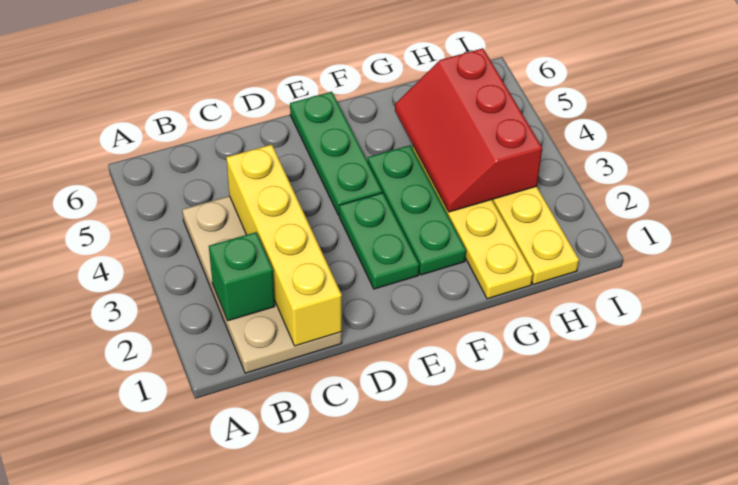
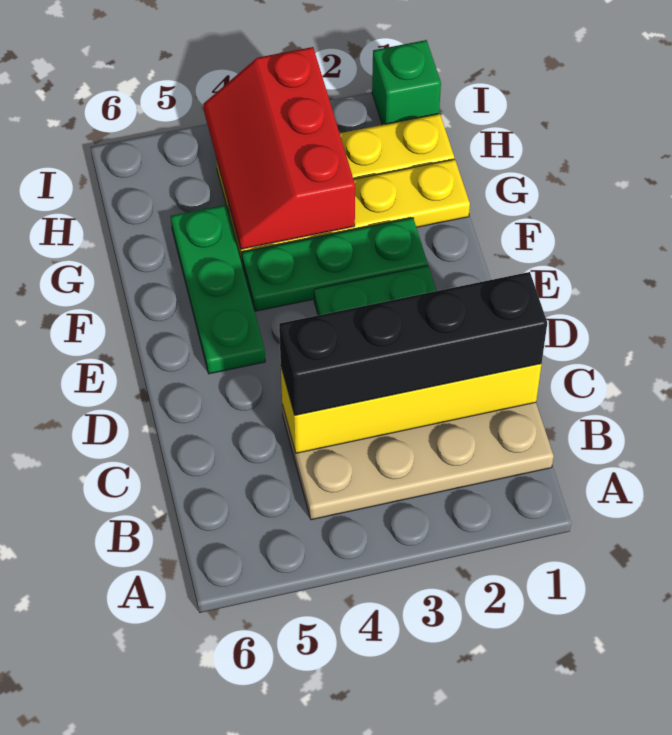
green brick B2 level 2 -> green brick I1 level 1
none -> black brick C1:C4 level 3
green plate E4:E6 level 1 -> green plate E5:G5 level 1
red slope G3:H5 level 2 top H -> red slope G3:I4 level 2 top 3

